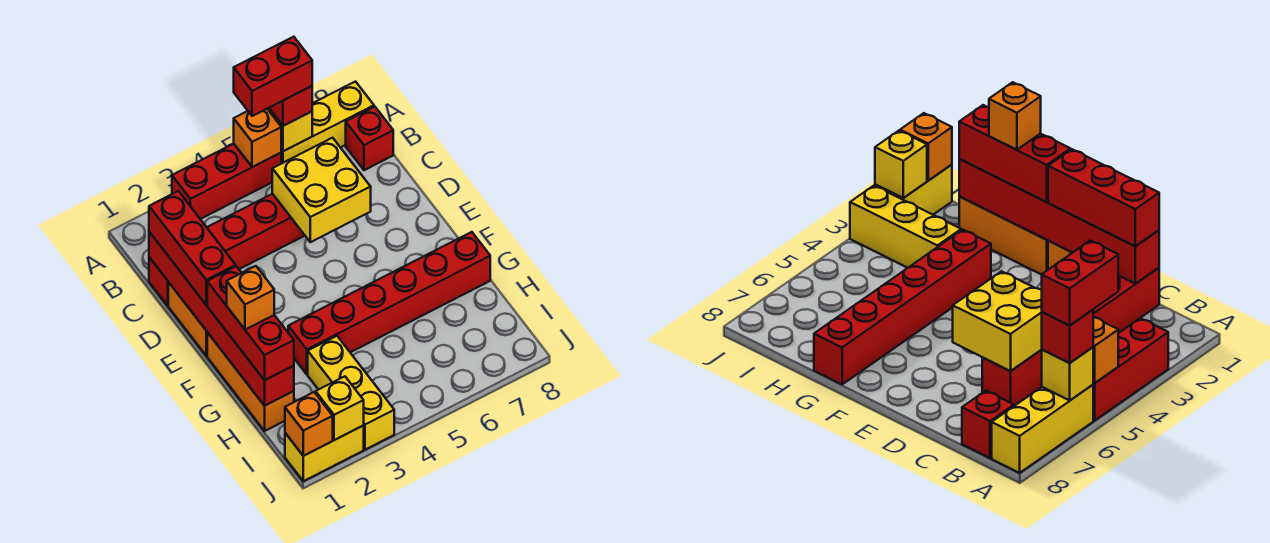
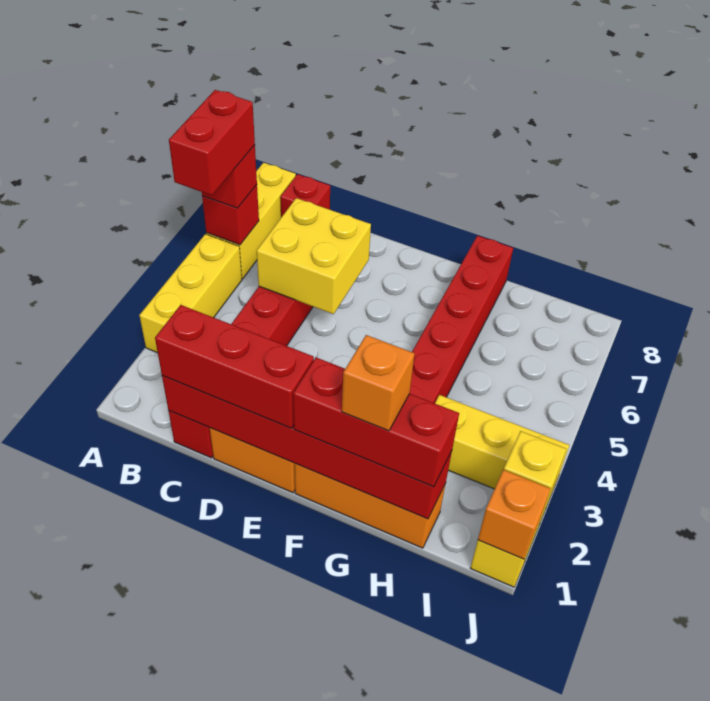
red brick A3:A5 level 1 -> yellow brick A3:A5 level 1
orange brick A5 level 2 -> none
yellow brick A6 level 2 -> red brick A6 level 2

